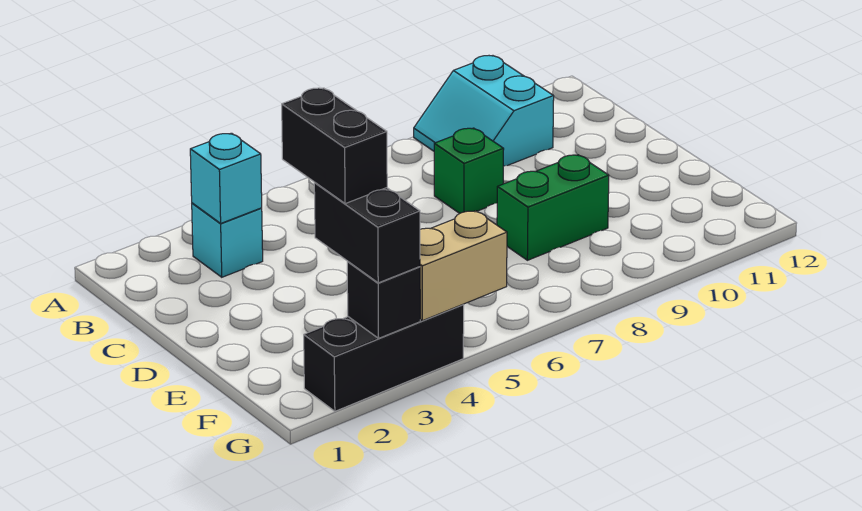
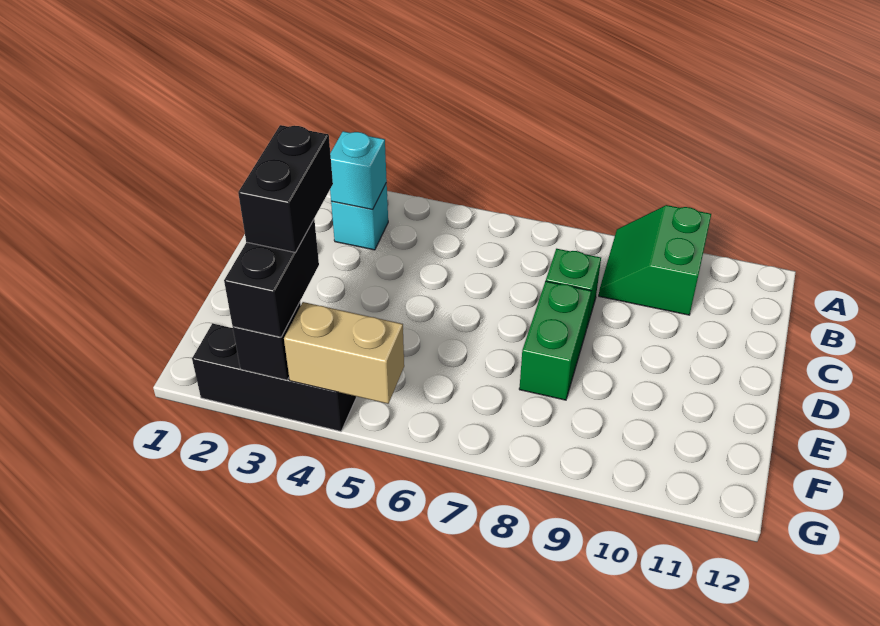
cyan slope A9:B10 level 1 top 10 -> green slope A9:B10 level 1 top 10
green brick E8:E9 level 1 -> green brick D8:E8 level 1

